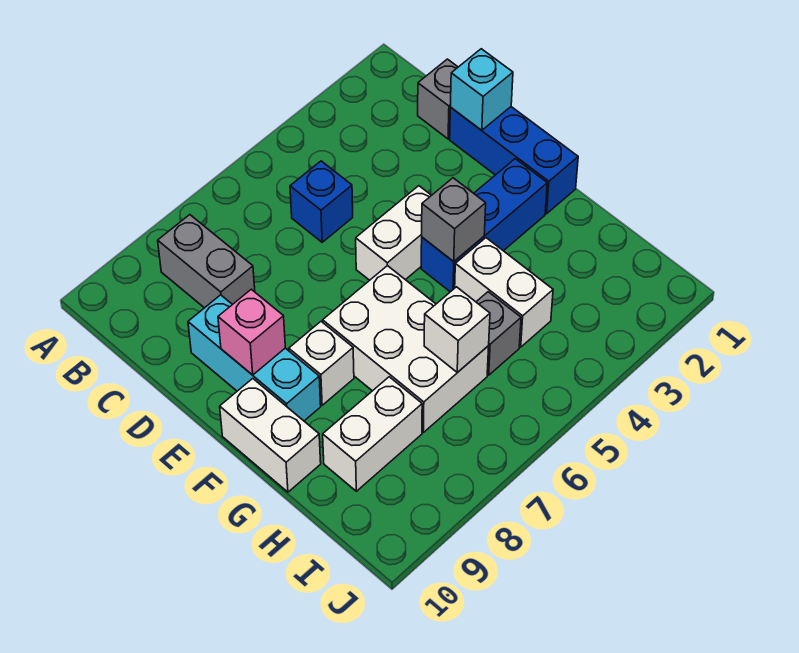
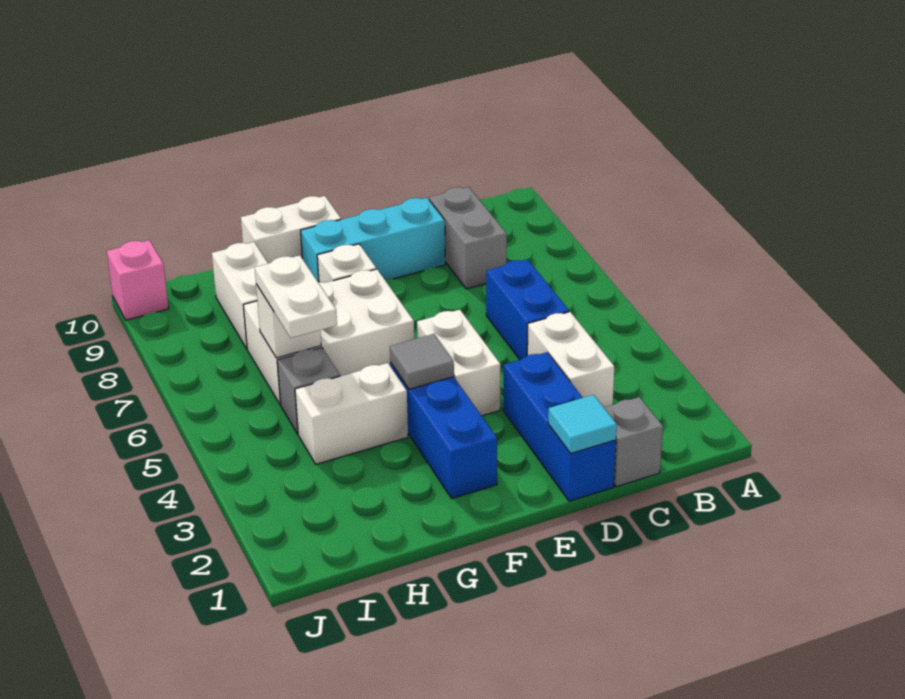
grey brick B8:C8 level 1 -> grey brick C8:C9 level 1
none -> white brick C3:C4 level 1
blue brick C5 level 1 -> blue brick C5:C6 level 1
blue brick D1:F1 level 1 -> blue brick D1:D3 level 1
cyan brick D1 level 2 -> cyan tile D1 level 2
pink brick E9 level 2 -> pink brick J10 level 1
grey brick F4 level 2 -> grey tile F4 level 2
none -> white plate H5:H6 level 3

